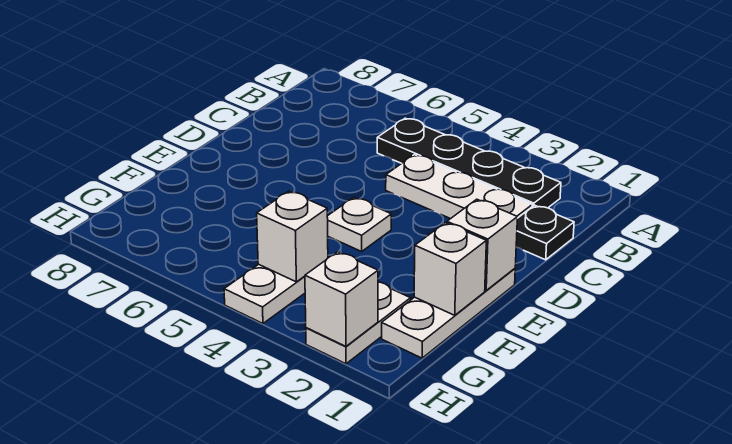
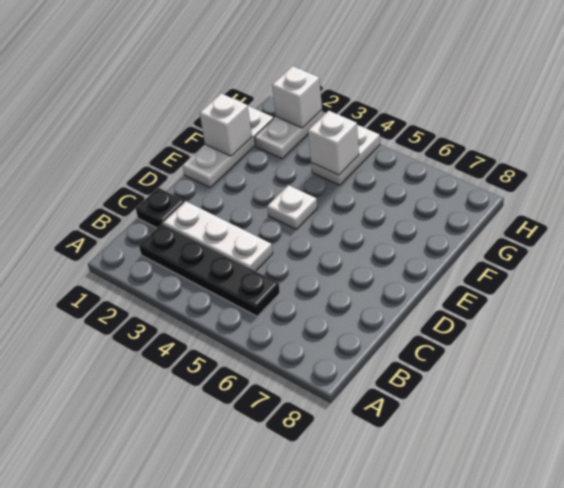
white brick E1 level 2 -> none

